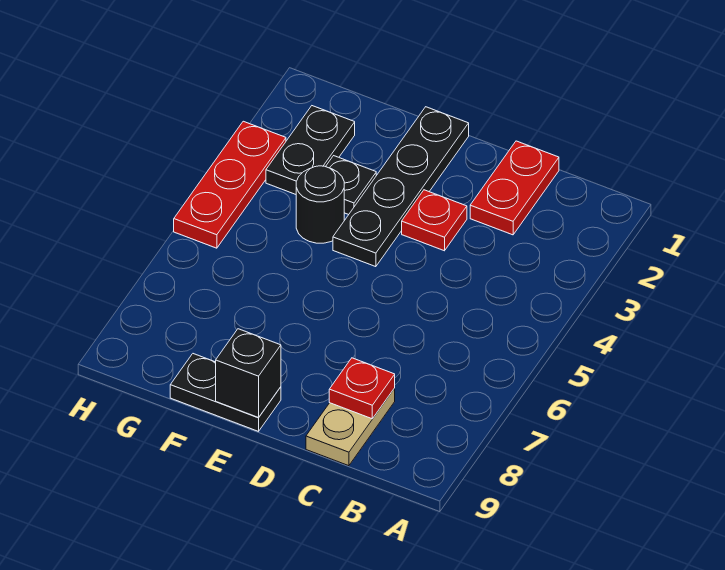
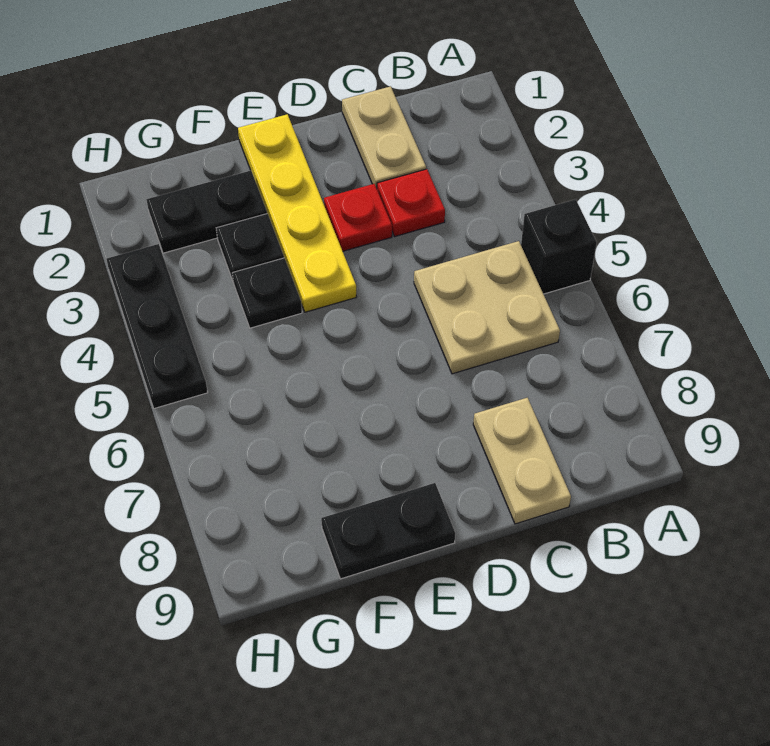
none -> tan plate B5:C6 level 1
red plate C1:C2 level 1 -> tan plate C1:C2 level 1
red plate C8 level 2 -> red plate C3 level 1
black plate E1:E4 level 1 -> yellow plate E1:E4 level 1
black brick E9 level 2 -> black brick A5 level 1
black round brick F4 level 1 -> black plate F4 level 1
black plate G2:G3 level 1 -> black plate F2:G2 level 1
red plate H3:H5 level 1 -> black plate H3:H5 level 1

